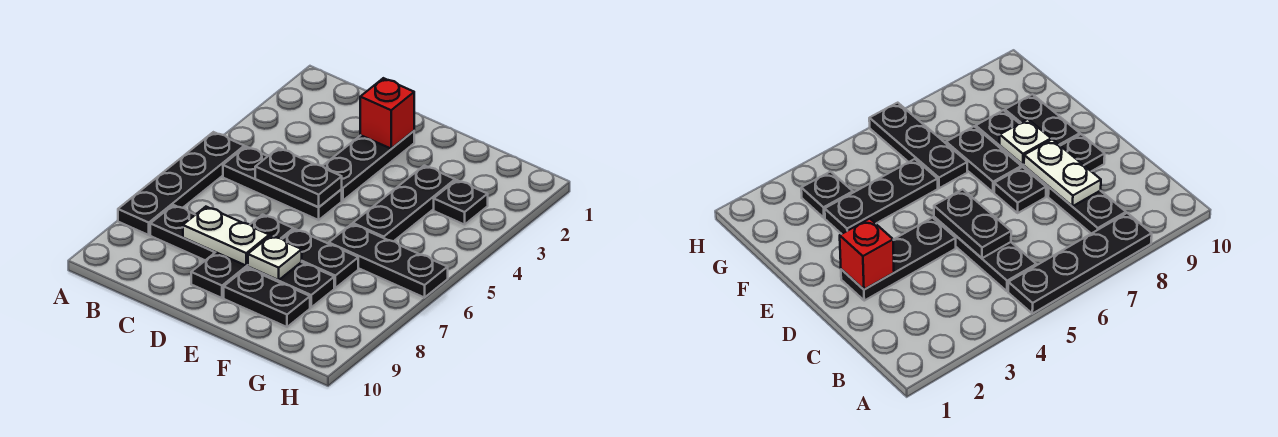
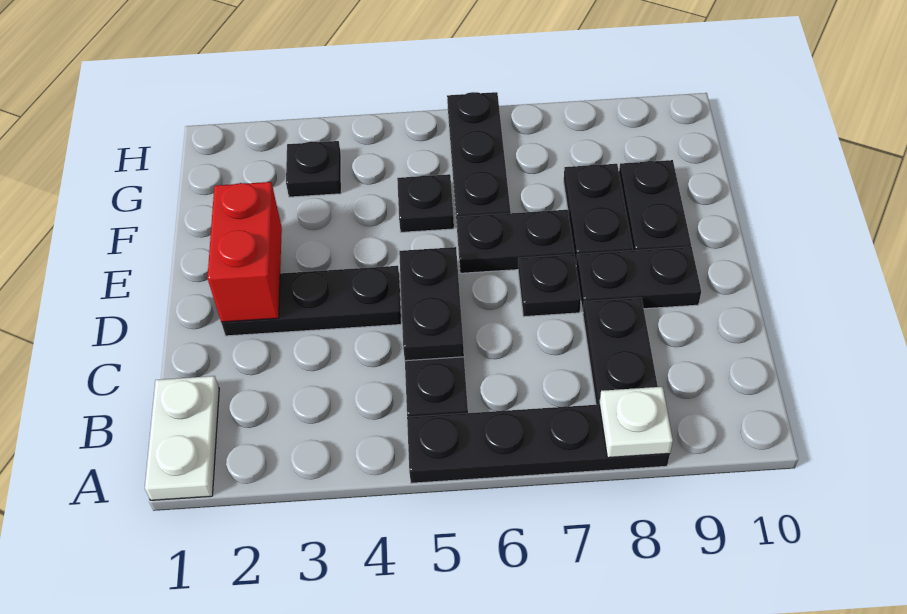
white plate C8:D8 level 2 -> white plate A1:B1 level 1
red brick D2 level 2 -> red brick D2:E2 level 2
black plate E7:F7 level 1 -> black plate E6:E7 level 1
white plate E8 level 2 -> white plate A8 level 2
black plate F3:F5 level 1 -> black plate F5 level 1

